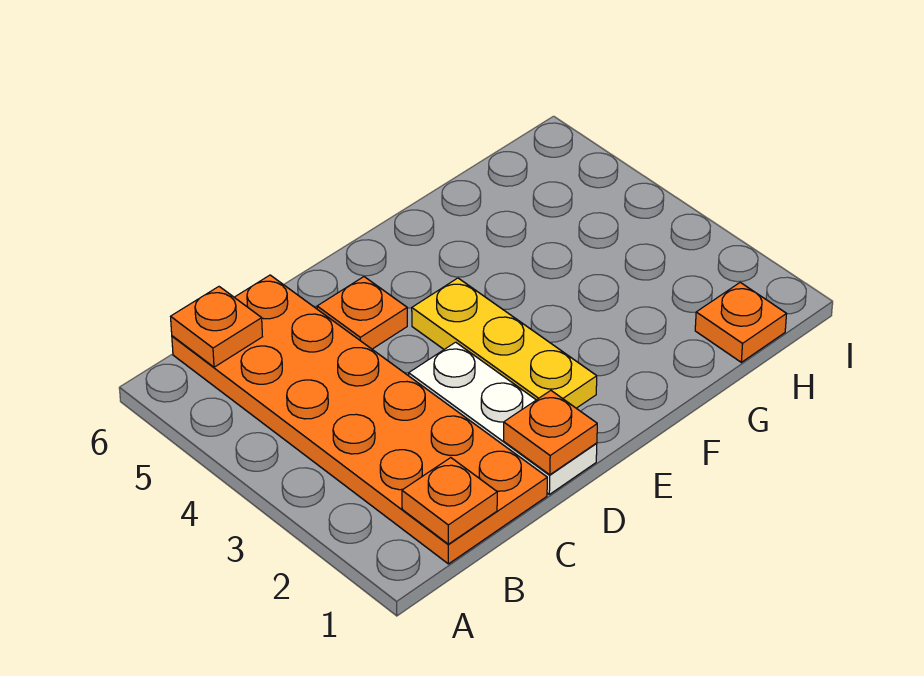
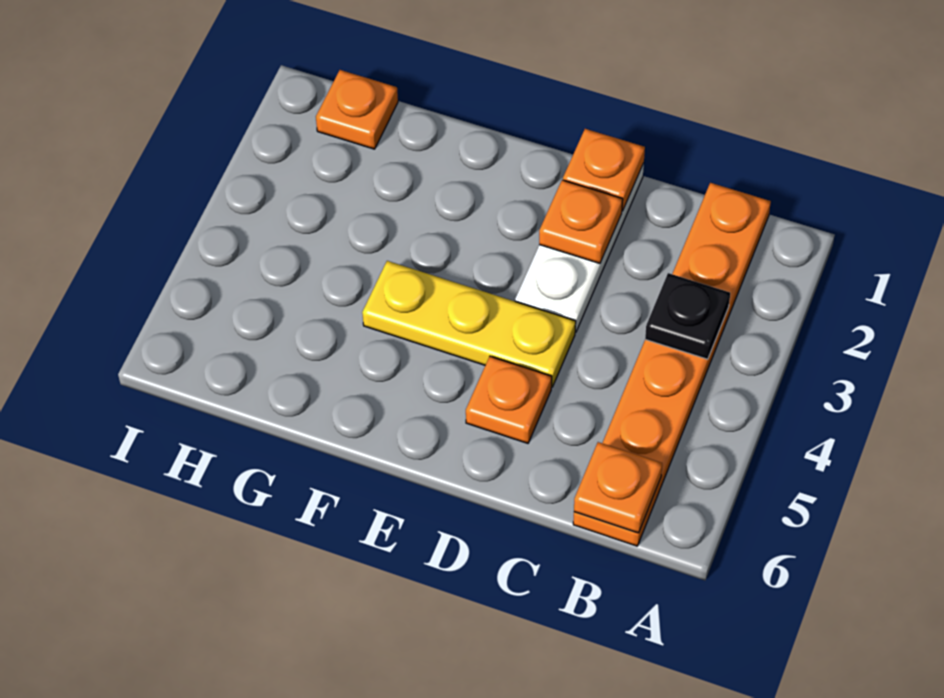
orange plate B1:C6 level 1 -> orange plate B1:B6 level 1
orange plate B1 level 2 -> orange plate D2 level 2
none -> black plate B3 level 2
yellow plate E2:E4 level 1 -> yellow plate D4:F4 level 1

